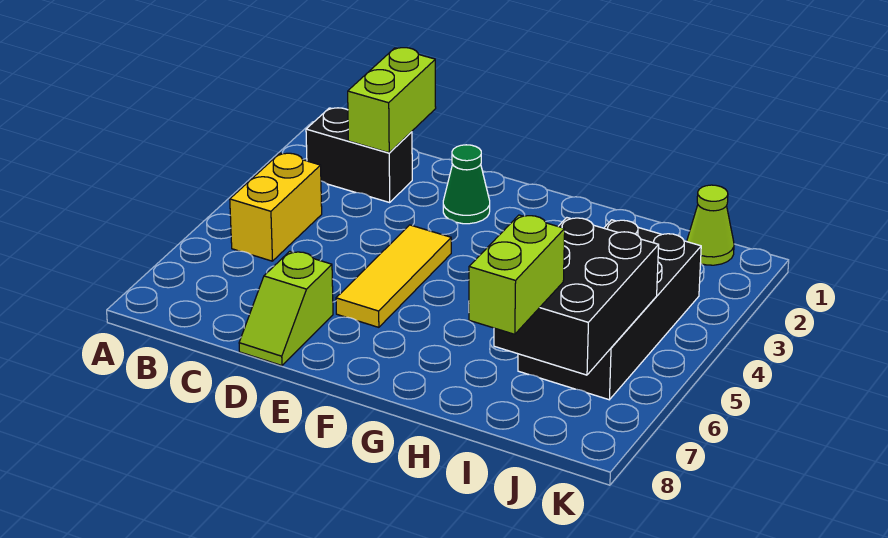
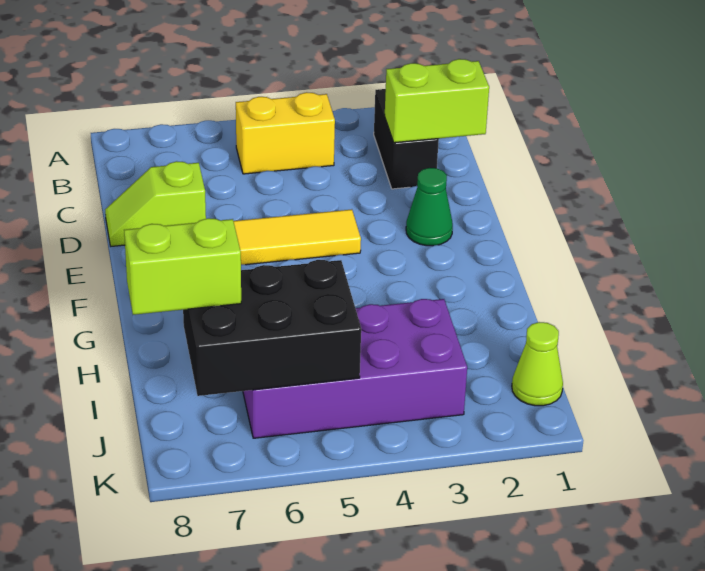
black brick I3:J6 level 1 -> purple brick I3:J6 level 1

